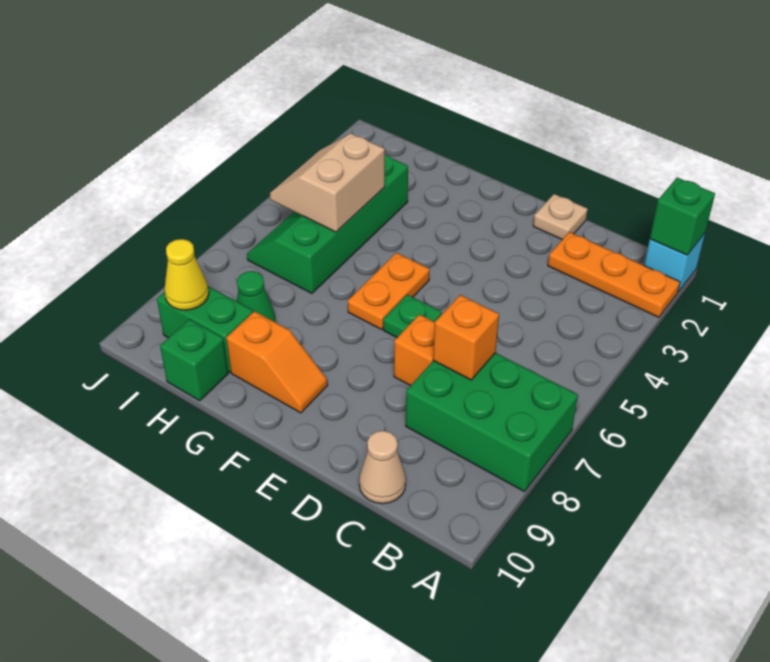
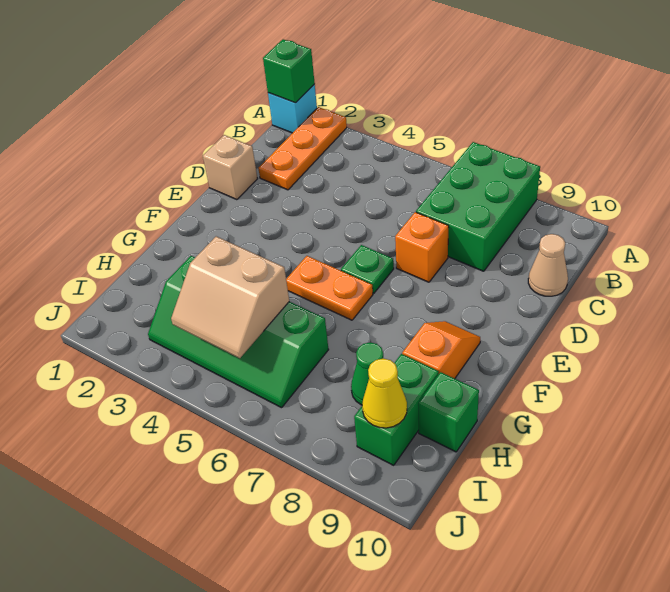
orange brick C7 level 2 -> none
tan plate D1 level 1 -> tan brick D1 level 1

